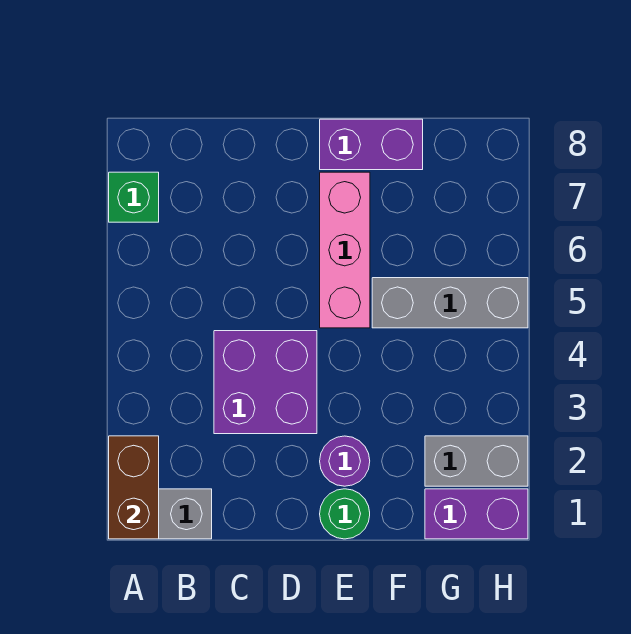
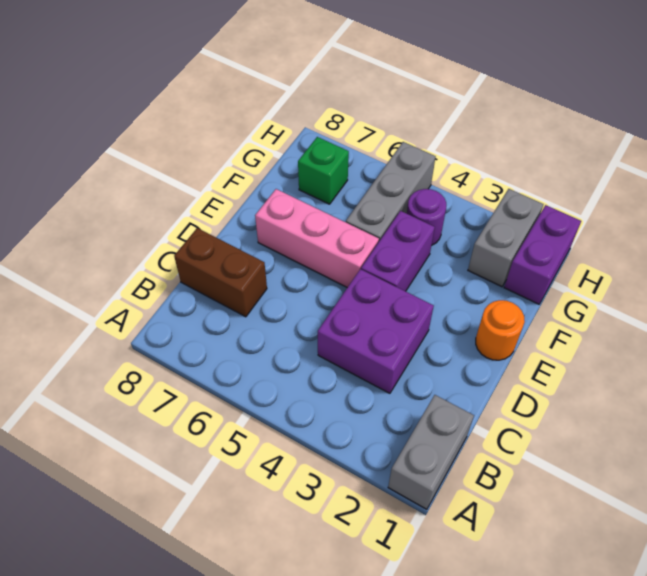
brown brick A1:A2 level 2 -> brown brick C7:C8 level 1
green brick A7 level 1 -> green brick G7 level 1
green round brick E1 level 1 -> orange round brick E1 level 1
purple round brick E2 level 1 -> purple round brick G4 level 1
purple brick E8:F8 level 1 -> purple brick E4:F4 level 1

